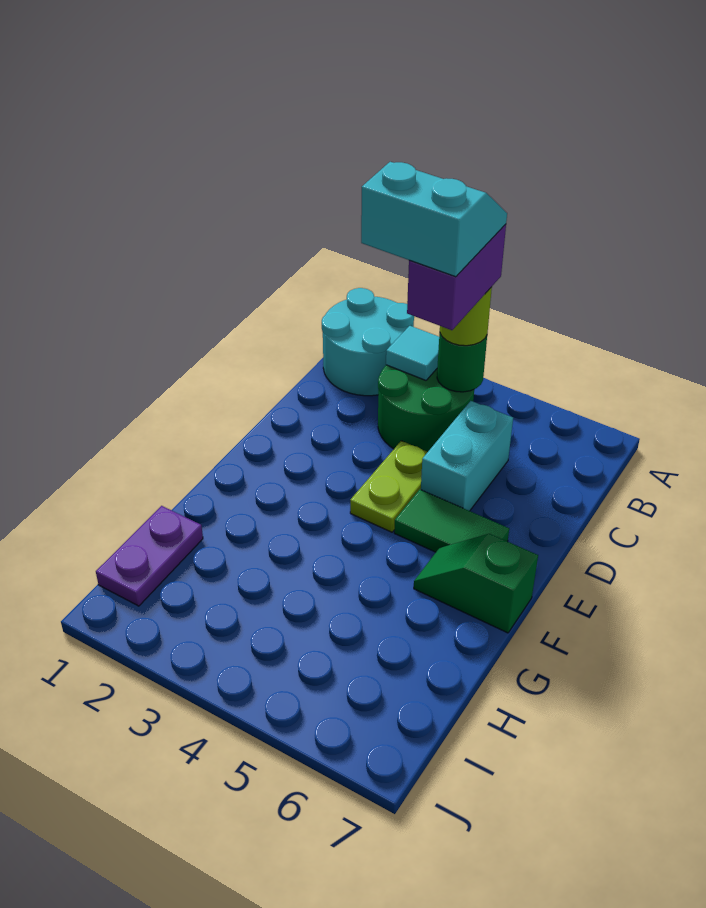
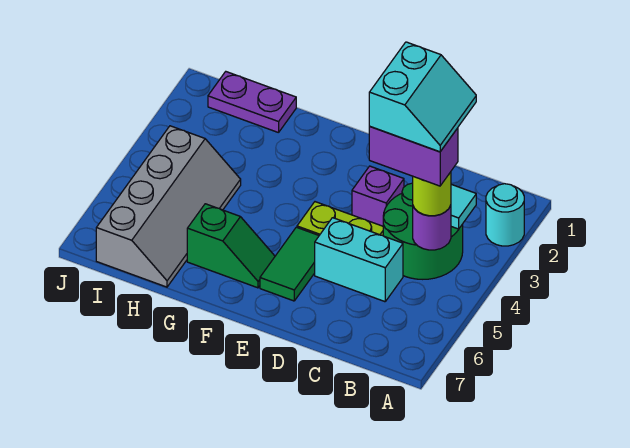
cyan round brick A1:B2 level 1 -> cyan round brick A2 level 1
green round brick B4 level 2 -> purple round brick B4 level 2
none -> purple brick D3 level 1
green slope F6:F7 level 1 top 7 -> green slope F6:G6 level 1 top G
none -> grey slope H4:I7 level 1 top I

